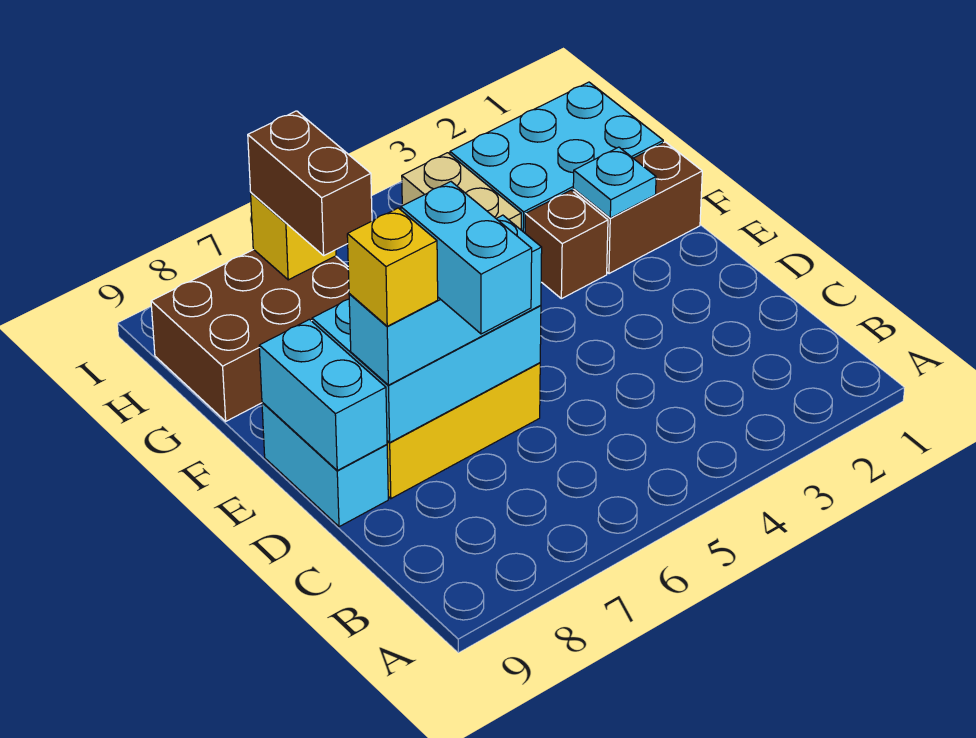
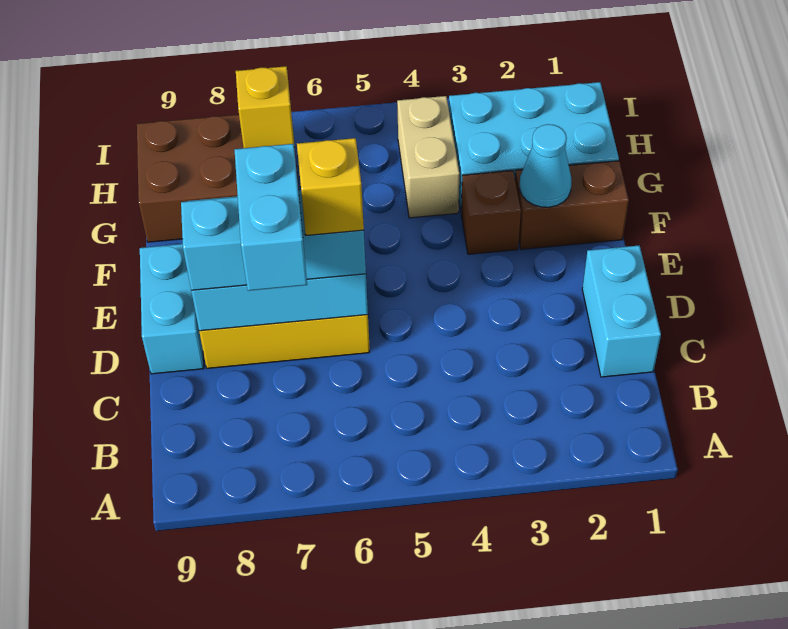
yellow brick D8 level 4 -> yellow brick D6 level 4
cyan brick D9:E9 level 2 -> cyan brick C1:D1 level 1
cyan plate F2 level 2 -> cyan cone F2 level 2
brown brick G7:H7 level 3 -> none

